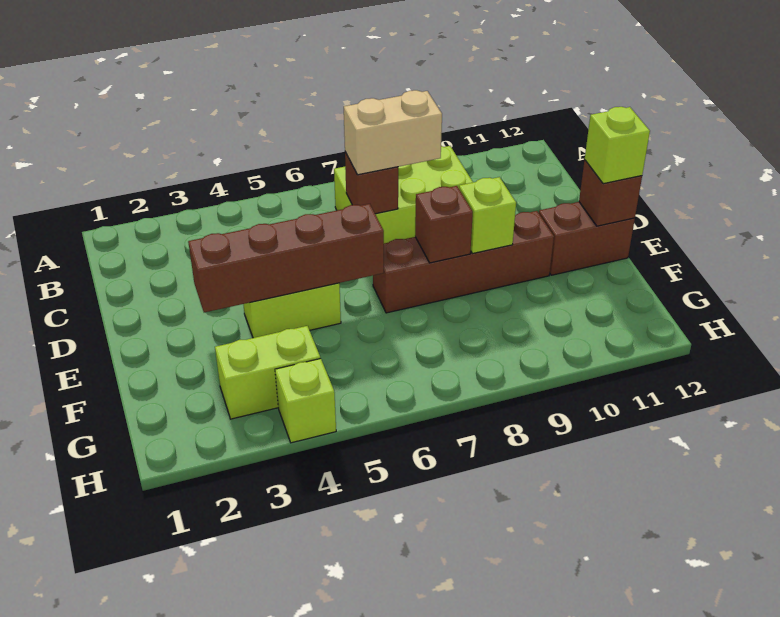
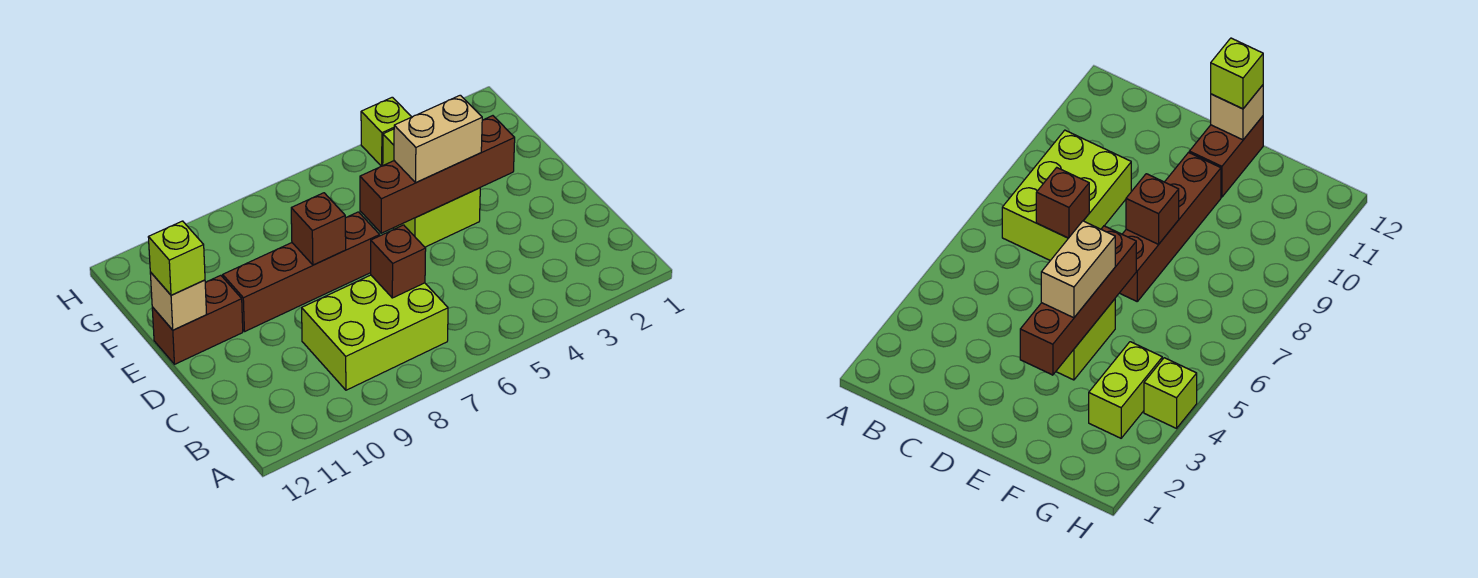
tan brick C7:C8 level 3 -> tan brick E4:E5 level 3
lime brick E9 level 2 -> none
brown brick E12 level 2 -> tan brick E12 level 2

